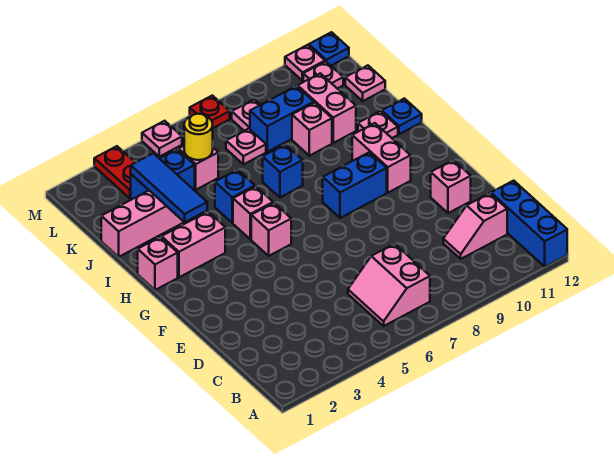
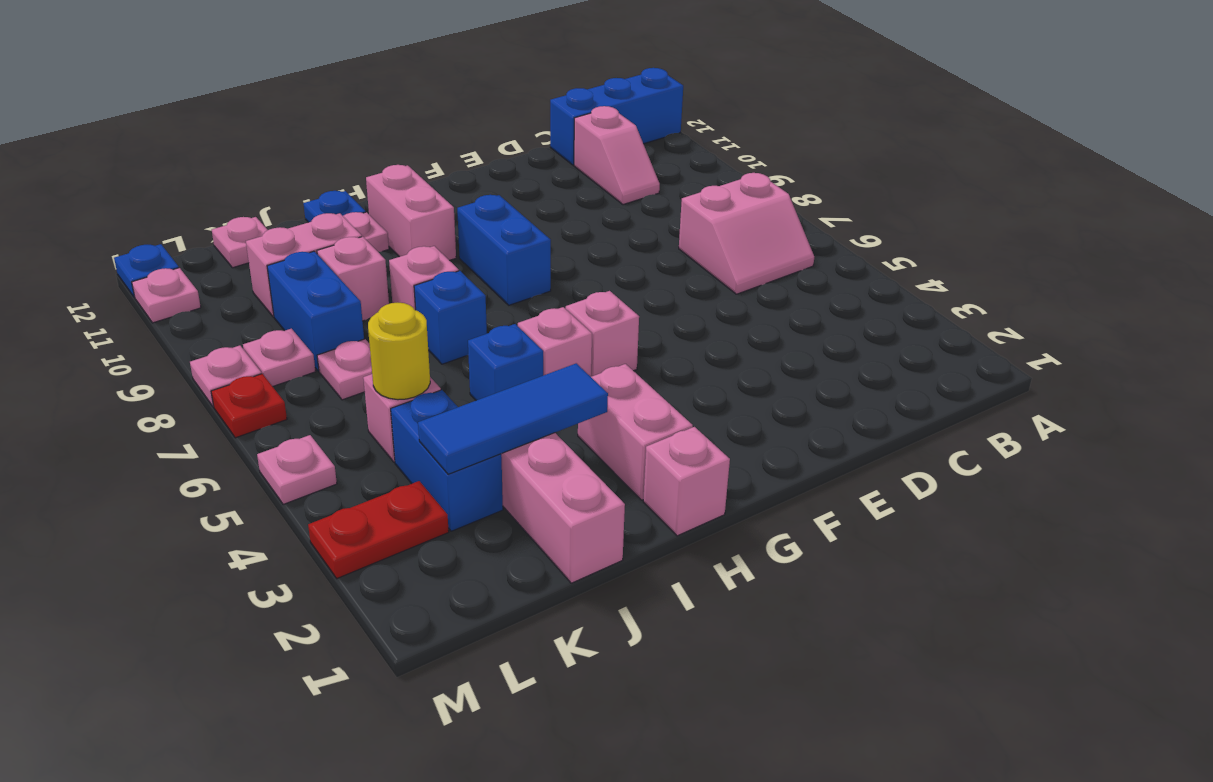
pink brick E11 level 1 -> pink brick I8 level 1
pink brick G10:H10 level 1 -> pink brick H10:H11 level 1
pink plate L11 level 1 -> pink plate M8 level 1

